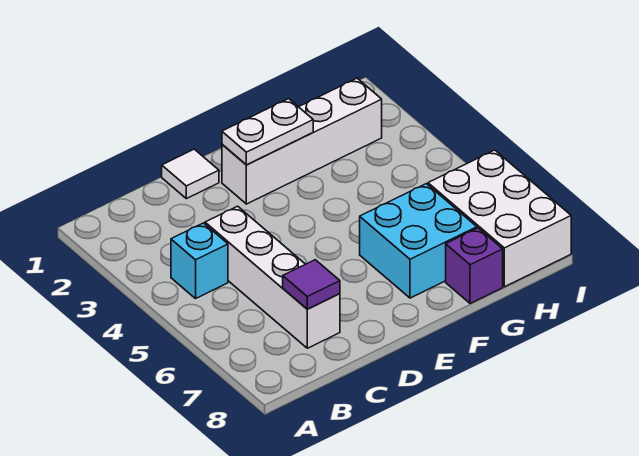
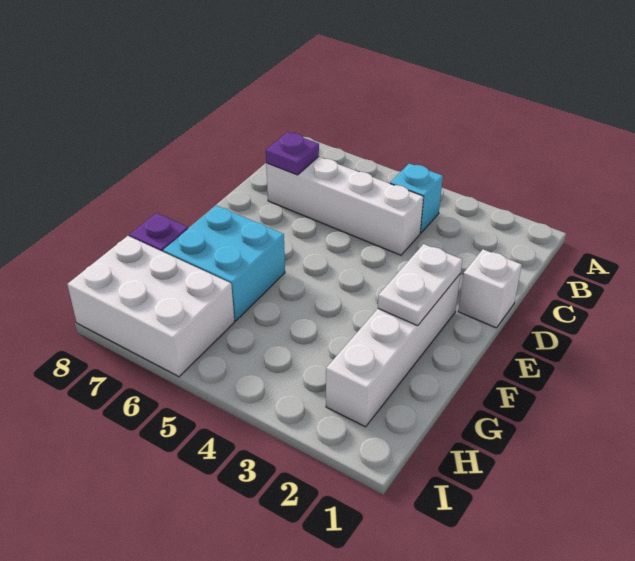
purple tile C7 level 2 -> purple plate C7 level 2
white tile D1 level 1 -> white brick D1 level 1

